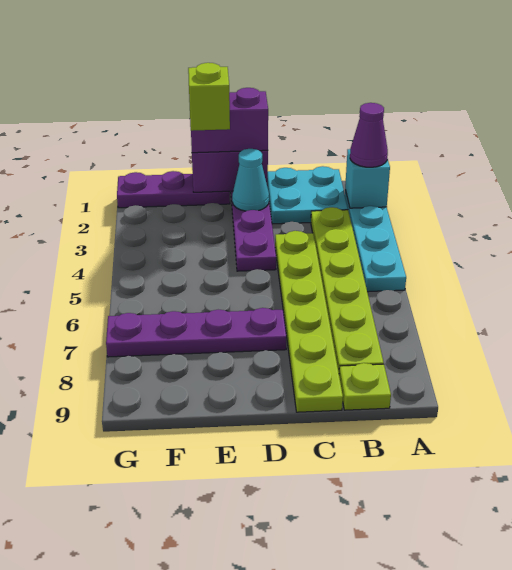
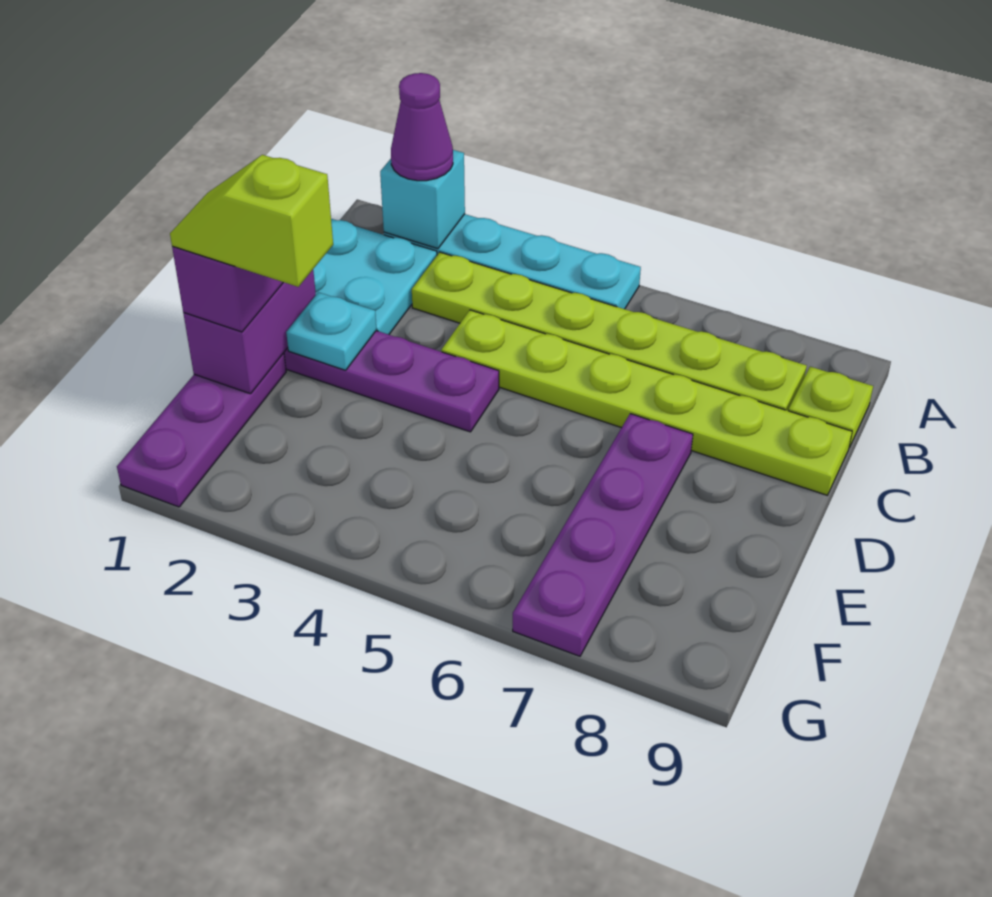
cyan cone D2 level 2 -> cyan plate D2 level 2

